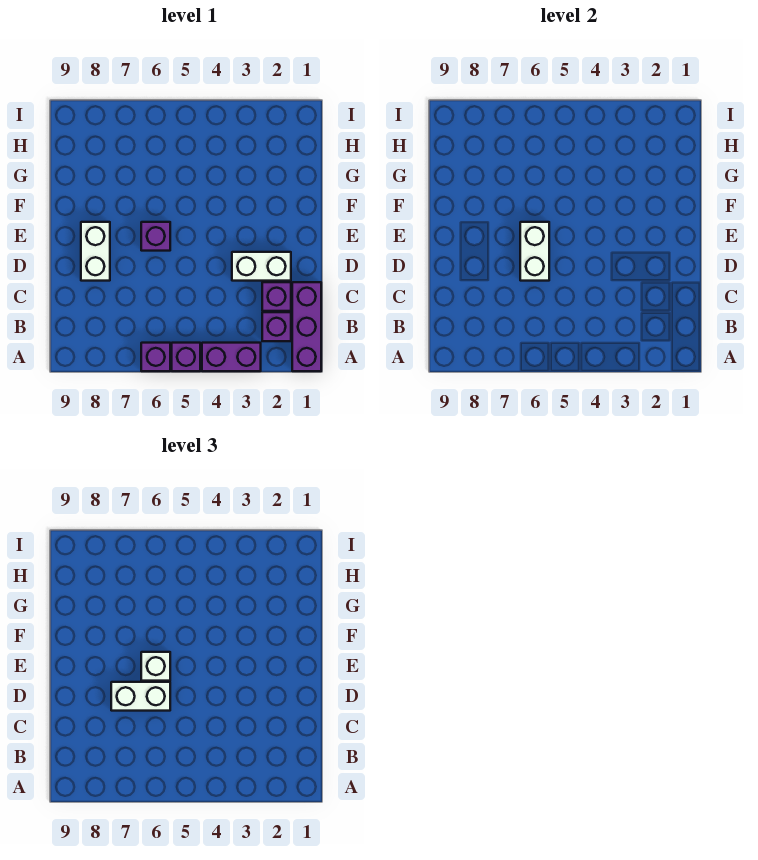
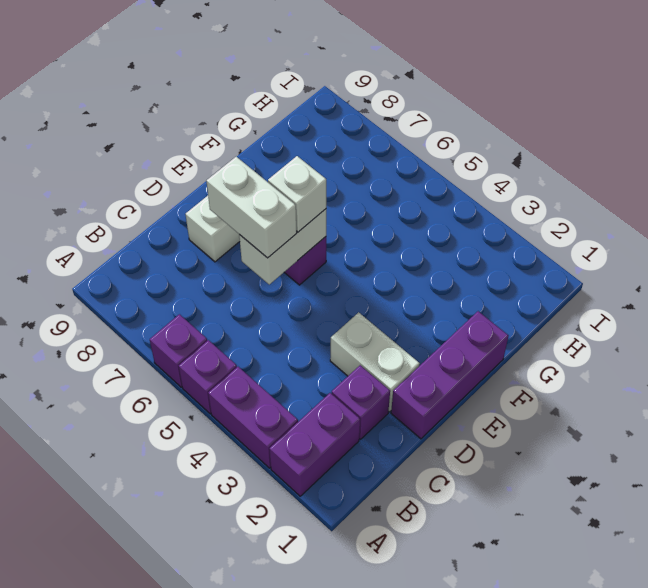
purple brick A1:C1 level 1 -> purple brick D1:F1 level 1
purple brick B2 level 1 -> purple brick A2:B2 level 1

